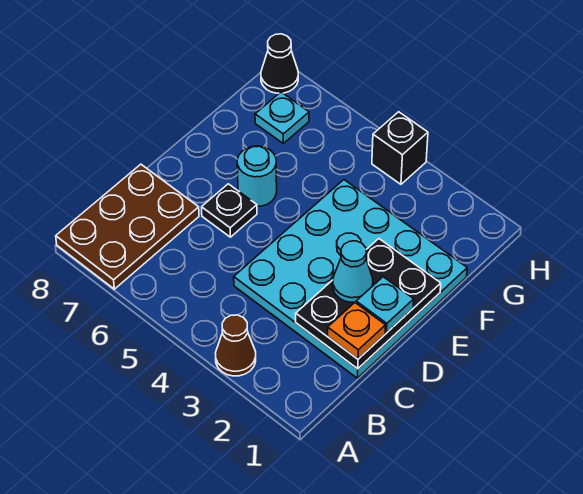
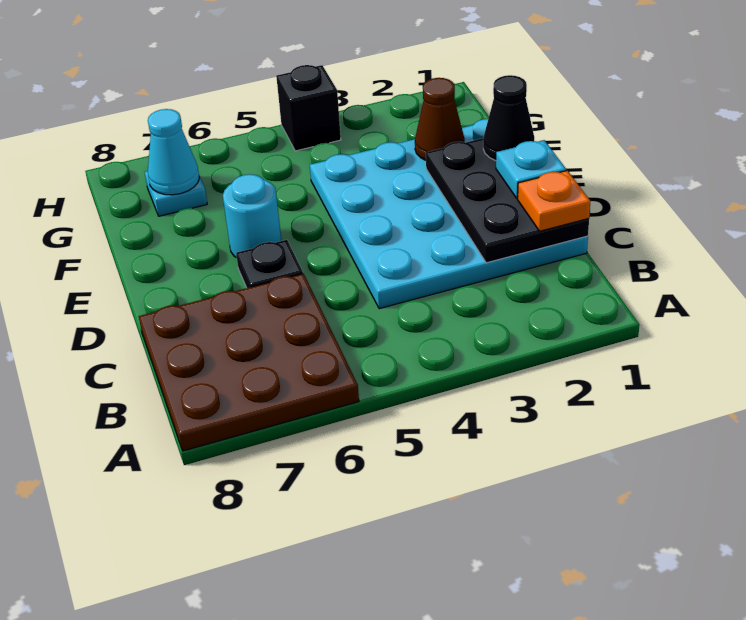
brown cone A3 level 1 -> brown cone F2 level 2
brown plate A7:C8 level 1 -> brown plate A6:C8 level 1
cyan cone D2 level 3 -> cyan cone G7 level 2
black cone H8 level 1 -> black cone E1 level 3

